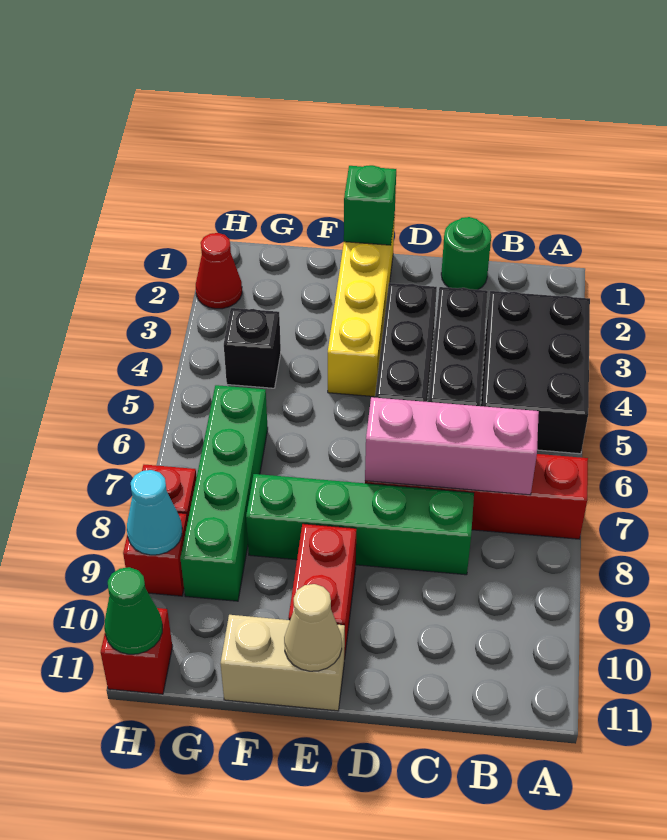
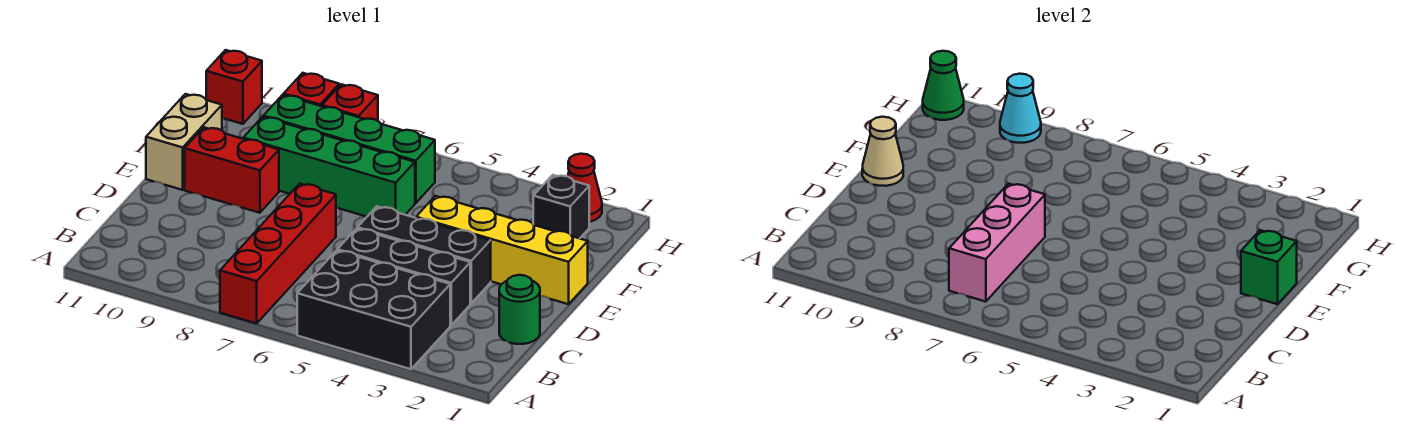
green brick C8:F8 level 1 -> green brick F6:F9 level 1
black brick G4 level 1 -> black brick G2 level 1

